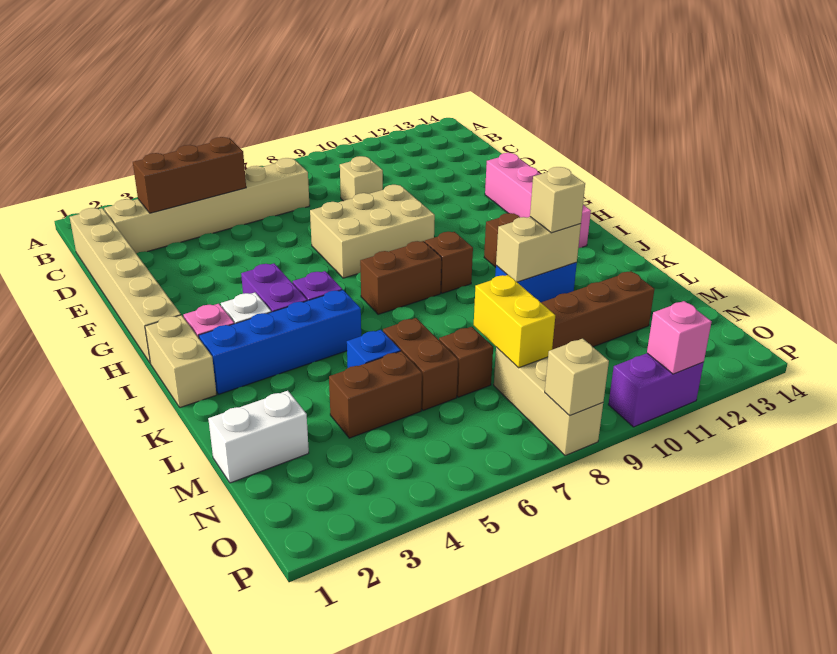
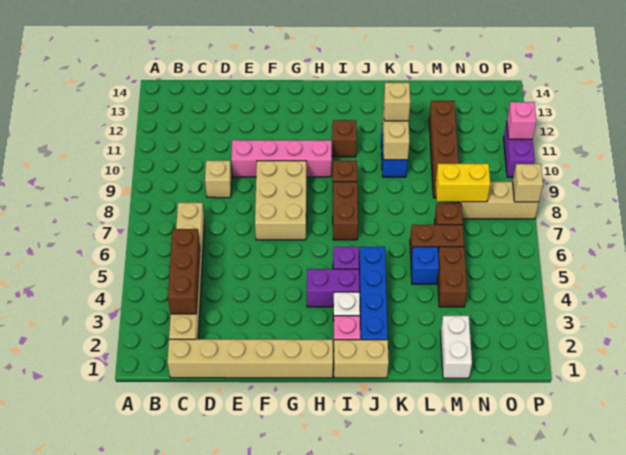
pink brick F13:I13 level 1 -> pink brick E10:H10 level 1

